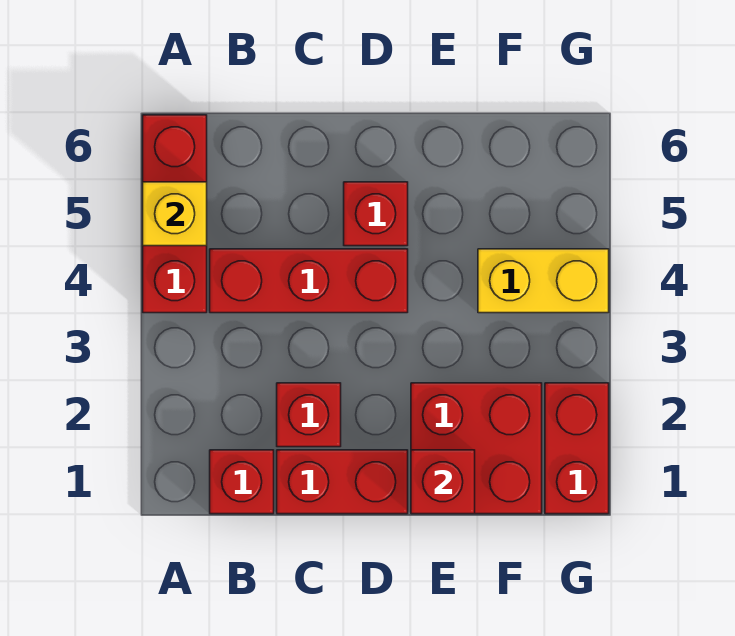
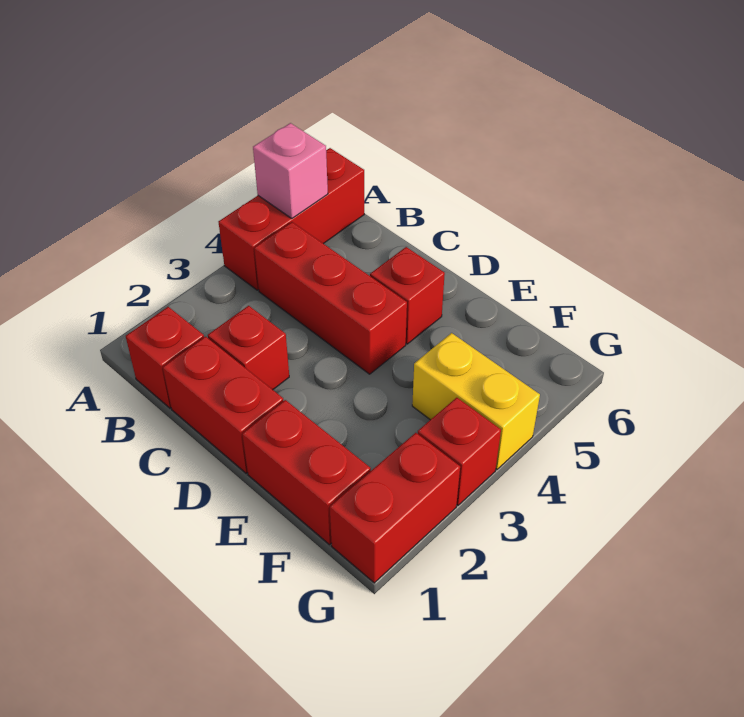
yellow brick A5 level 2 -> pink brick A5 level 2
red brick E1:F2 level 1 -> red brick E1:F1 level 1
red brick E1 level 2 -> red brick G3 level 1

